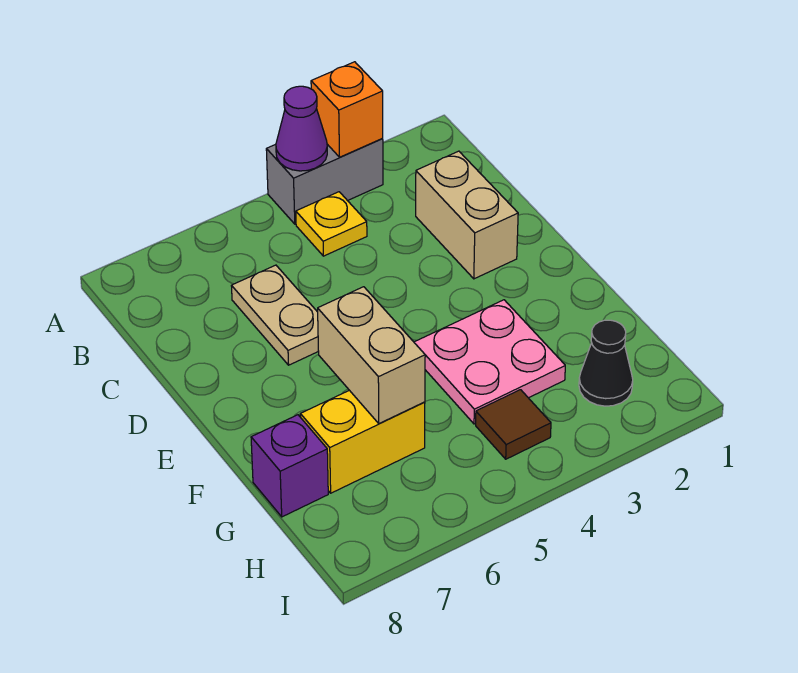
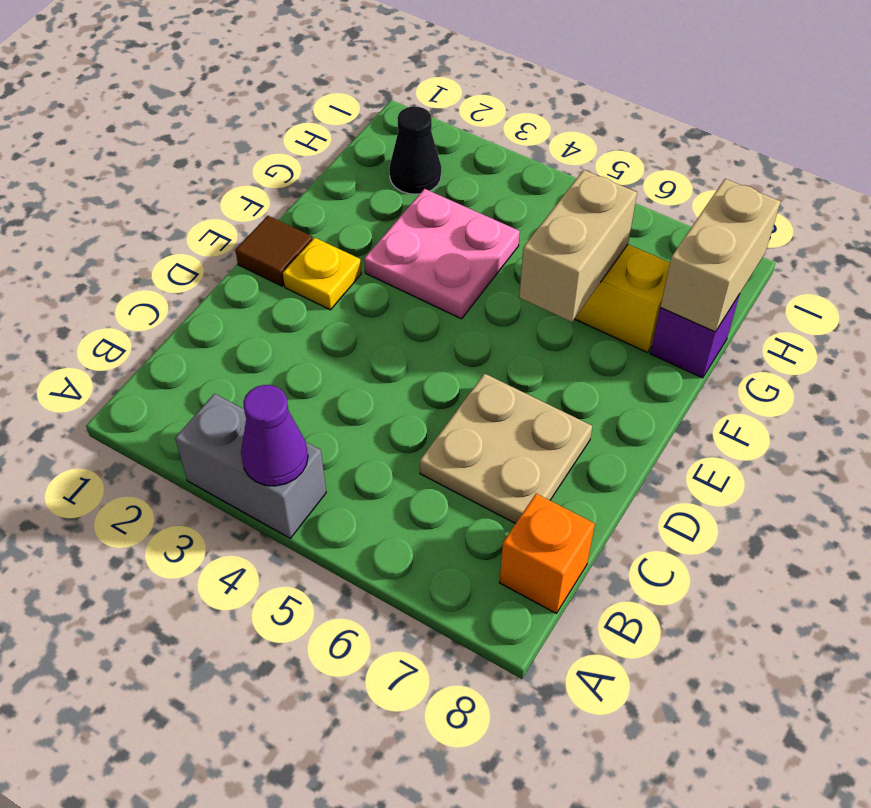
orange brick A3 level 2 -> orange brick B8 level 1
yellow plate B4 level 1 -> yellow plate E2 level 1
tan brick C2:D2 level 1 -> tan brick G8:H8 level 2
tan plate C6:D6 level 1 -> tan plate C6:D7 level 1
brown tile H4 level 1 -> brown tile E1 level 1

